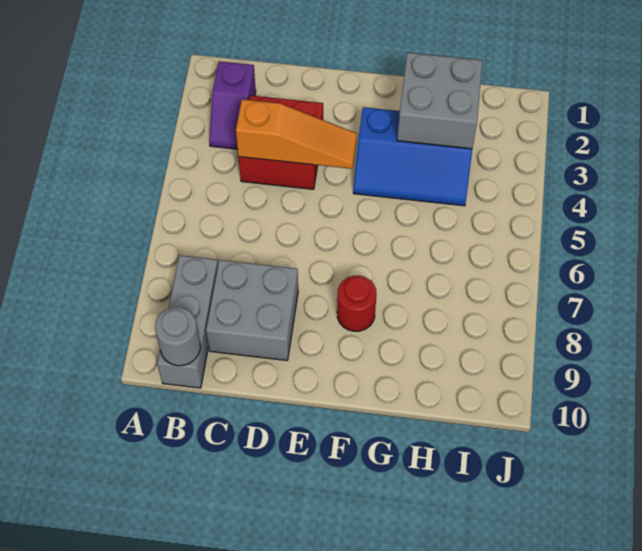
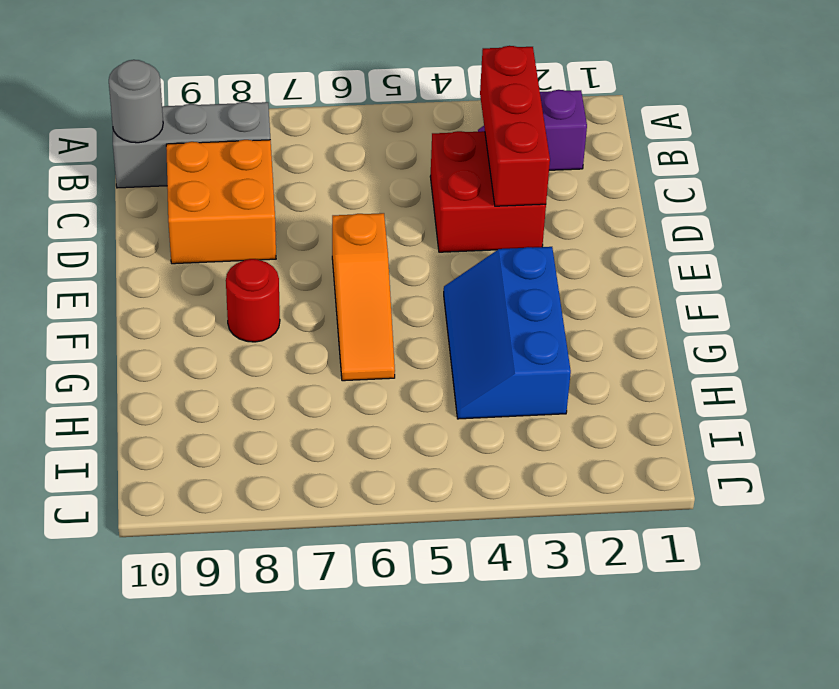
none -> red brick B3:D3 level 2
orange slope C4:E4 level 2 top C -> orange slope E6:G6 level 1 top E
grey brick C8:D9 level 1 -> orange brick C8:D9 level 1
grey brick G2:H3 level 2 -> none

